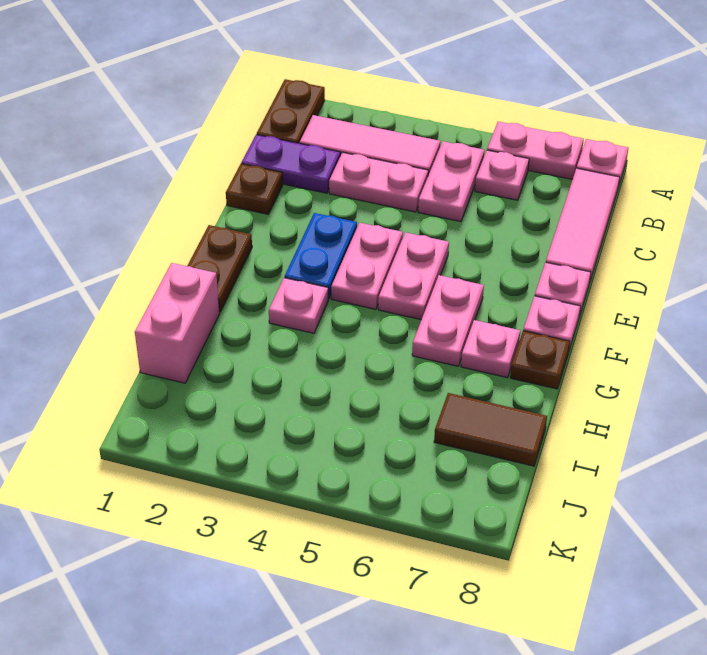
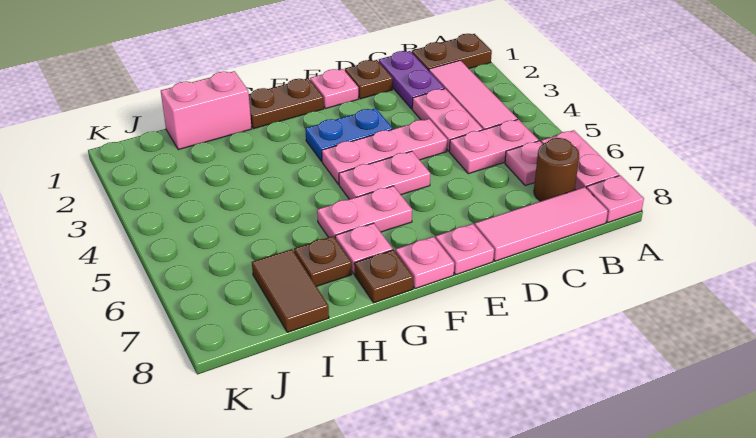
none -> brown round brick B7 level 1
pink plate E4:F4 level 1 -> pink plate D4:F4 level 1
pink plate G3 level 1 -> pink plate E1 level 1
none -> brown plate H7 level 1

